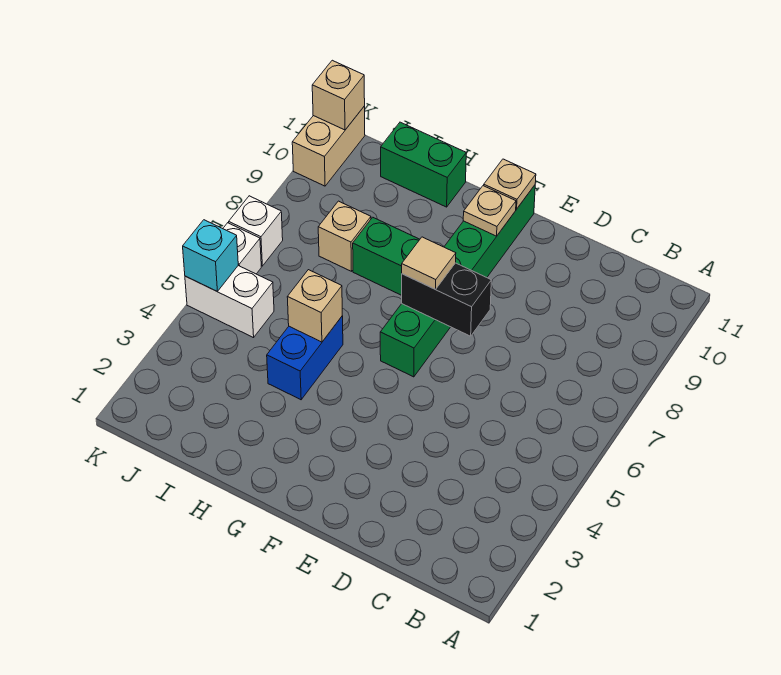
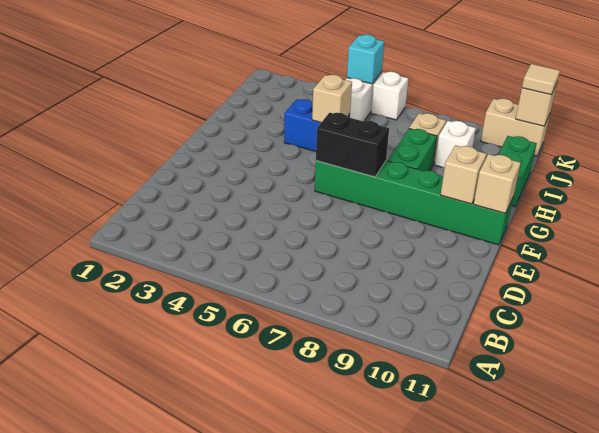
black brick E7:F7 level 2 -> black brick F6:F7 level 2
tan tile F7 level 3 -> tan tile K11 level 3
tan plate F10 level 2 -> tan brick F10 level 2
tan plate F11 level 2 -> tan brick F11 level 2
white brick K7 level 1 -> white brick I9 level 1

